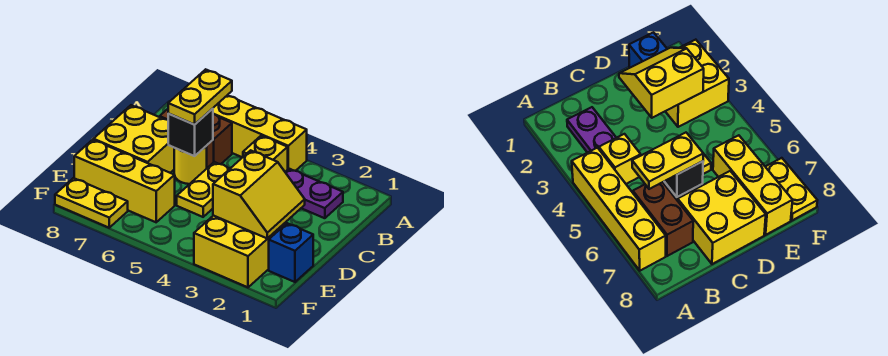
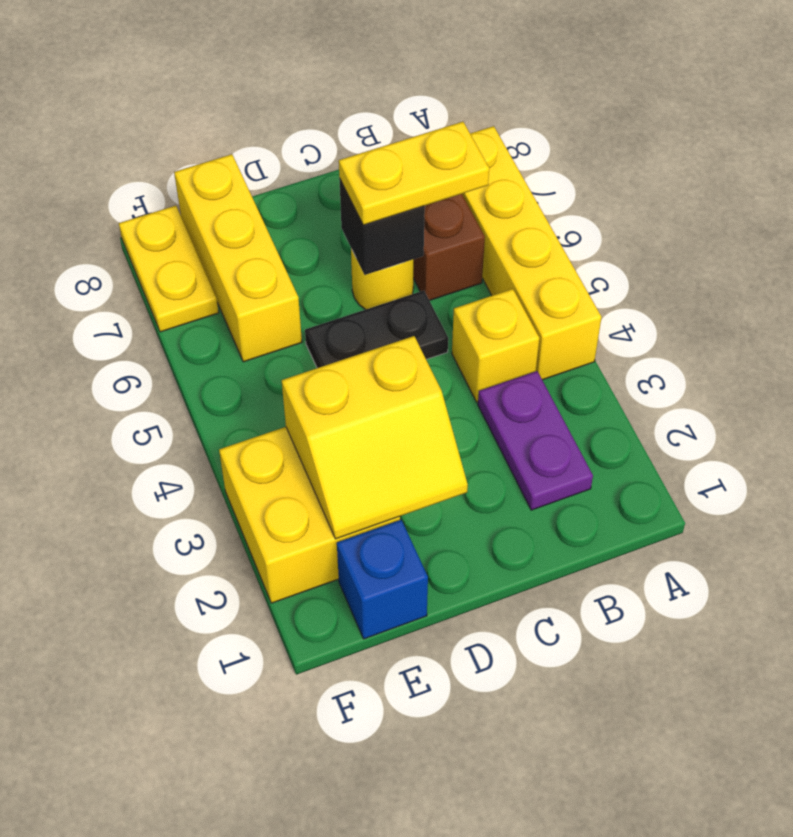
yellow plate C5:D5 level 1 -> black plate C5:D5 level 1
yellow brick C7:D8 level 1 -> none

